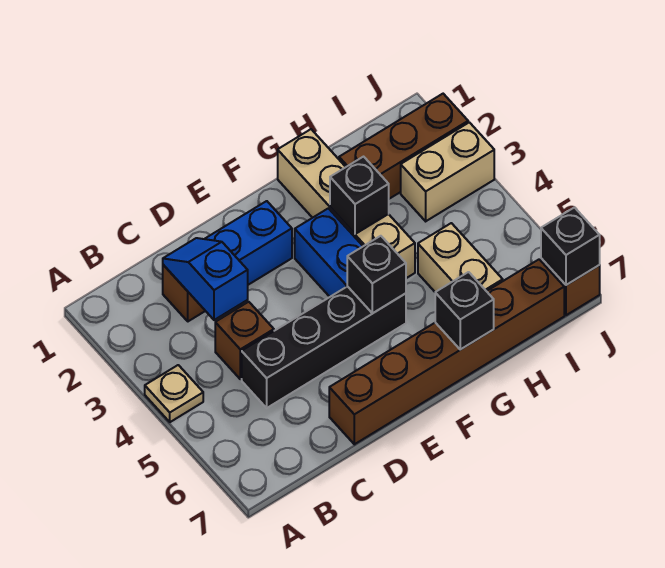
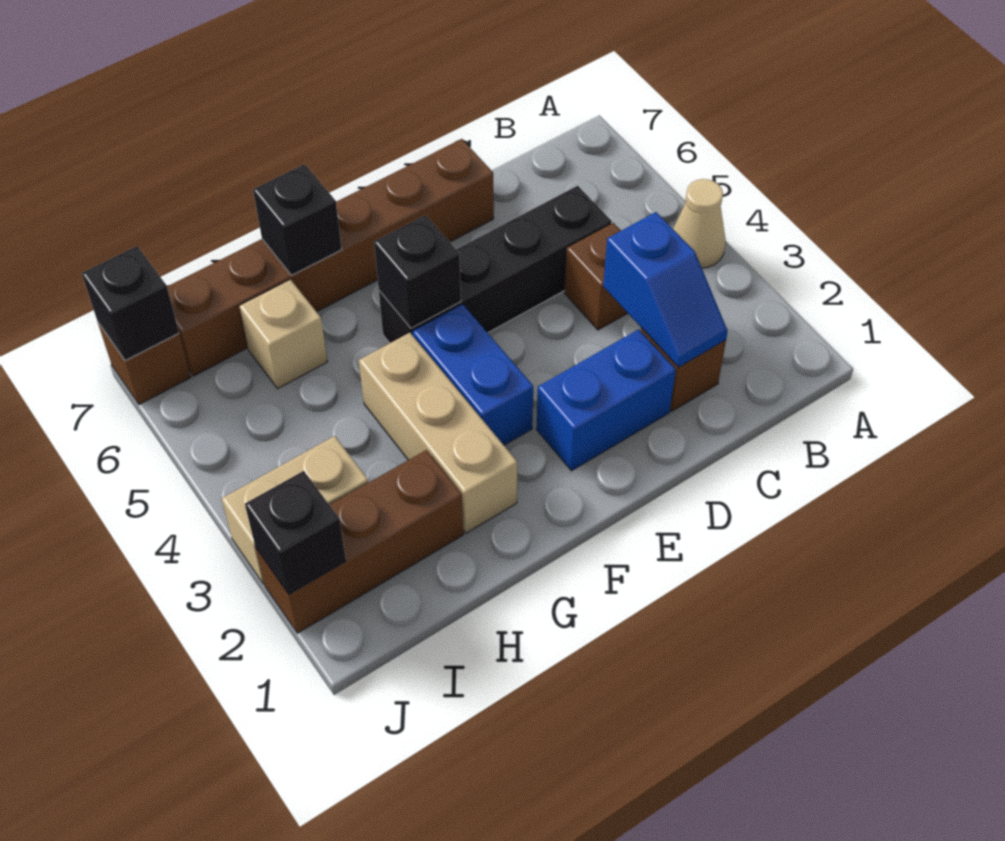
tan plate A4 level 1 -> tan cone A4 level 1
tan brick G1:G4 level 1 -> tan brick G2:G4 level 1
black brick G3 level 2 -> black brick J2 level 2
tan brick H5:H6 level 1 -> tan brick H6 level 1

